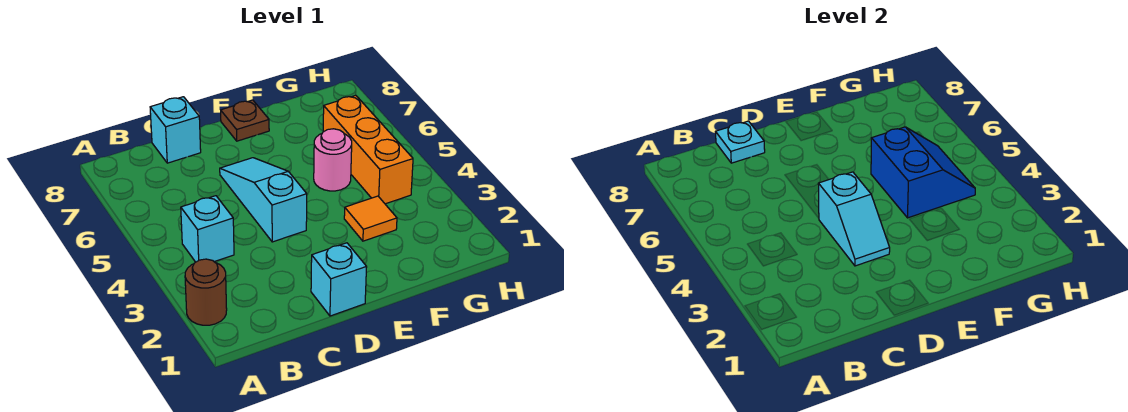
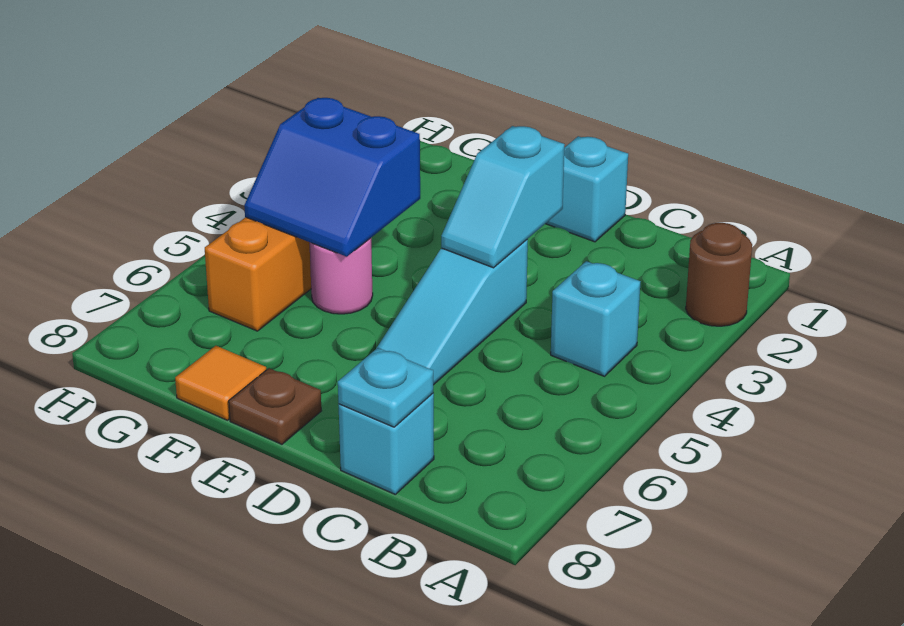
cyan slope D3:D4 level 2 top 4 -> cyan slope D3:D4 level 2 top 3
orange tile F3 level 1 -> orange tile F8 level 1
blue slope F4:G5 level 2 top F -> blue slope F4:G5 level 2 top 4

